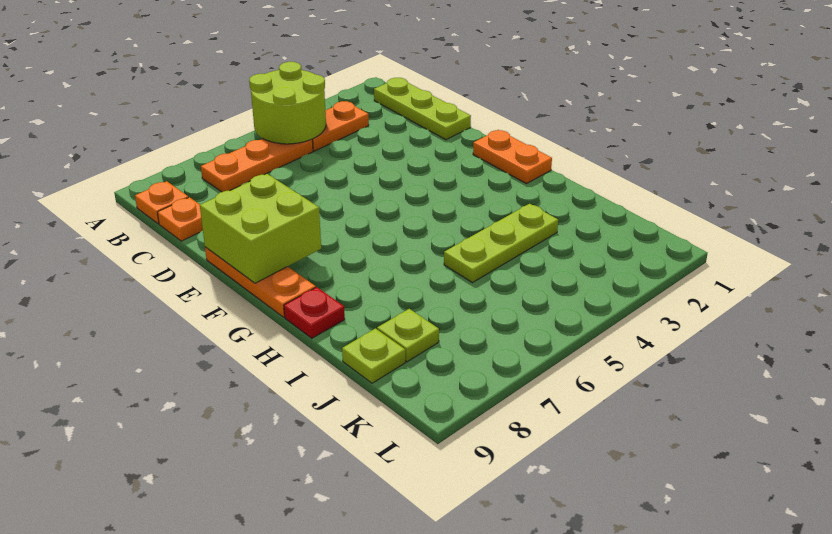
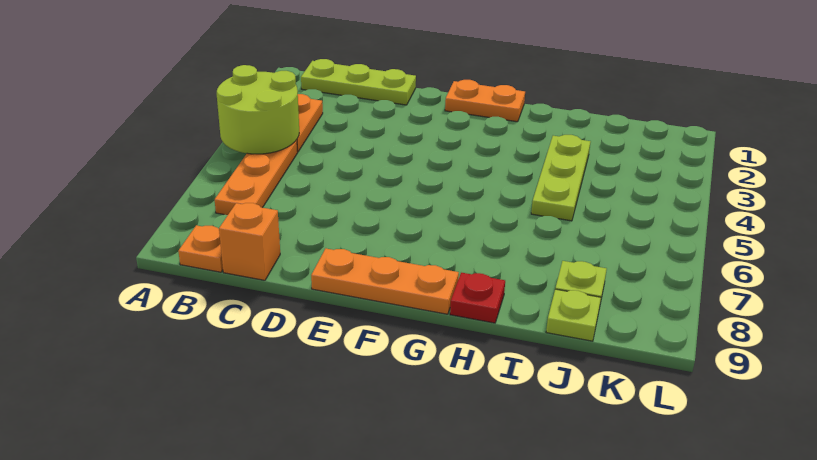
orange plate C9 level 1 -> orange brick C9 level 1
lime brick E8:F9 level 2 -> none

